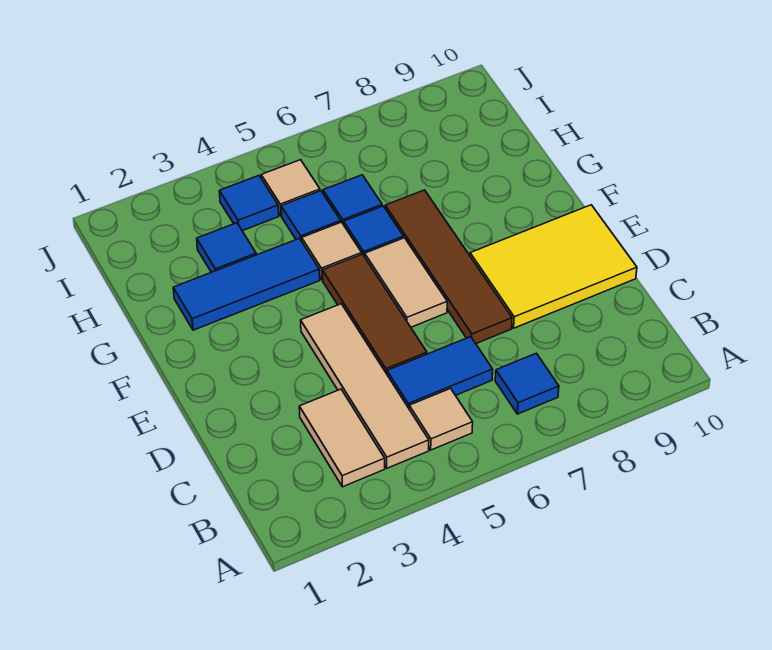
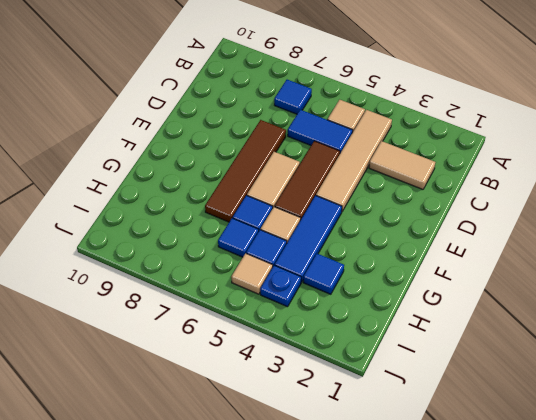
tan tile B3:C3 level 1 -> tan tile C2:C3 level 1
yellow tile D8:E10 level 1 -> none
blue tile G2:G4 level 1 -> blue tile F4:H4 level 1
blue tile I4 level 1 -> blue plate I4 level 1

